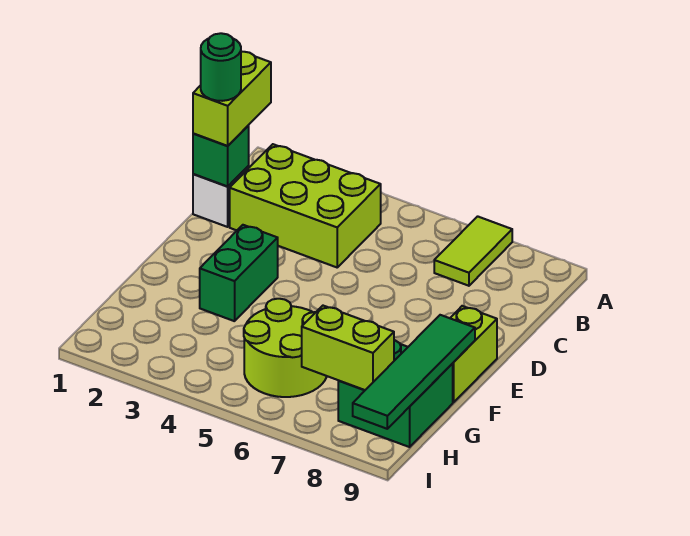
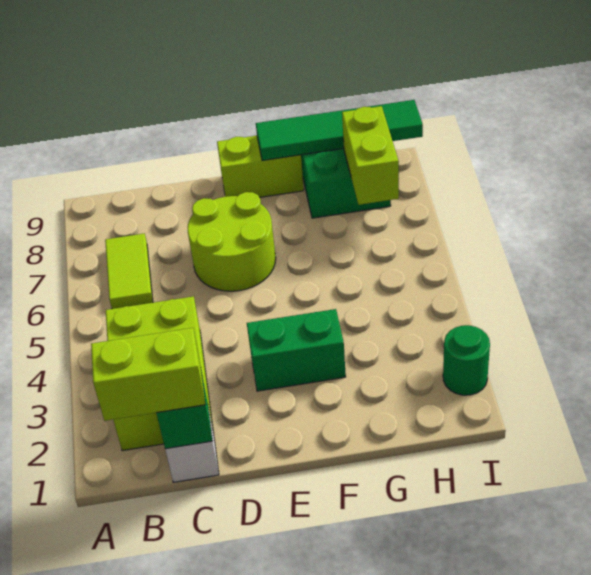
lime tile A7:B7 level 1 -> lime tile B6:B7 level 1
green round brick C1 level 4 -> green round brick I2 level 1
lime round brick G5:H6 level 1 -> lime round brick D6:E7 level 1

